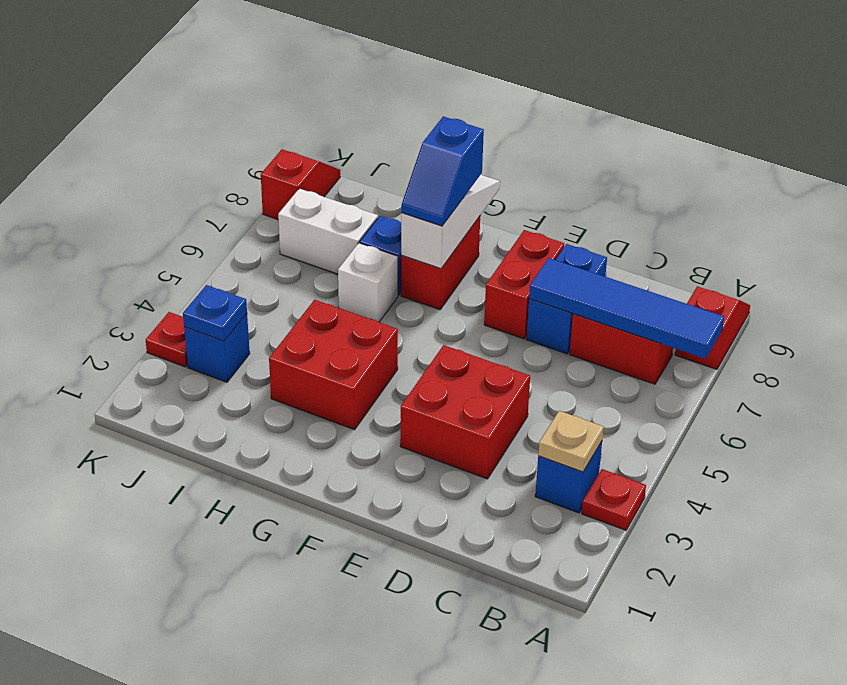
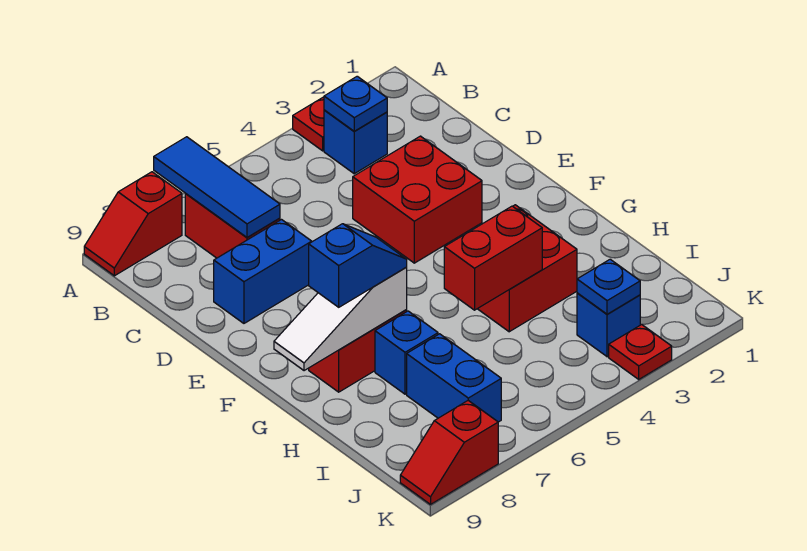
blue tile A7:D7 level 2 -> blue tile A7:C7 level 2
tan plate B3 level 2 -> blue plate B3 level 2
red brick E7:E8 level 1 -> red brick H4:H5 level 2
white brick H6 level 1 -> none
white brick I7:J7 level 1 -> blue brick I7:J7 level 1

